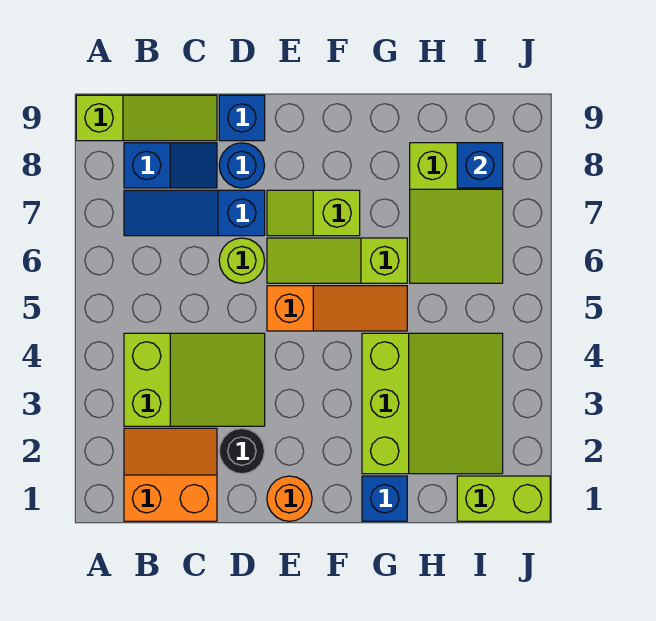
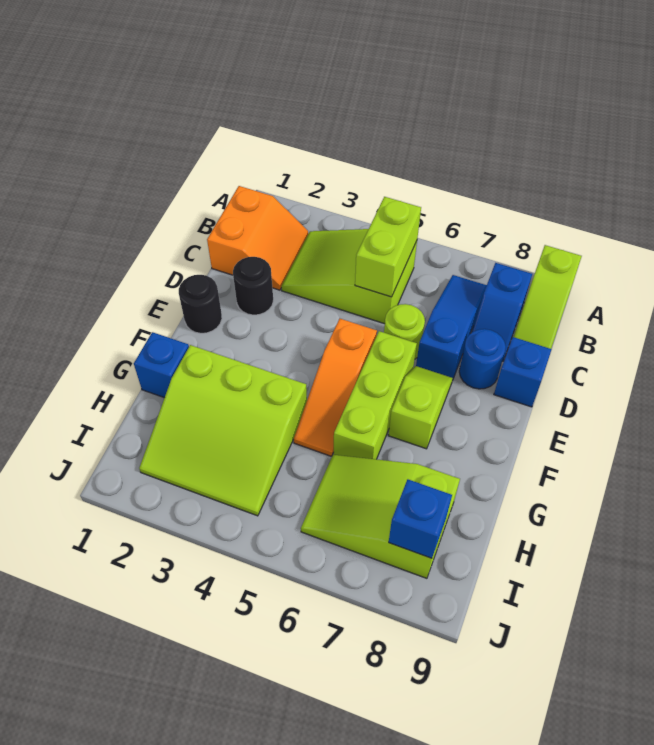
lime slope B3:D4 level 1 top B -> lime slope B3:C5 level 1 top 5
orange round brick E1 level 1 -> black round brick E1 level 1
lime slope E6:G6 level 1 top G -> lime brick E6:G6 level 1
lime brick I1:J1 level 1 -> lime brick B5:C5 level 2

